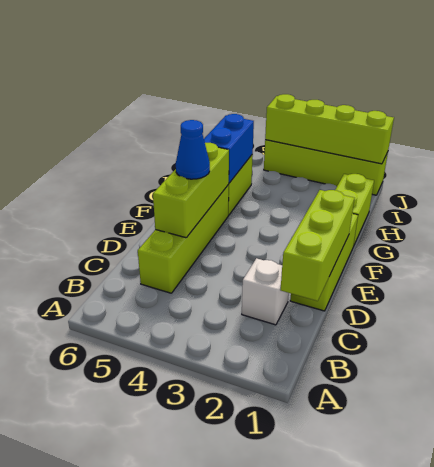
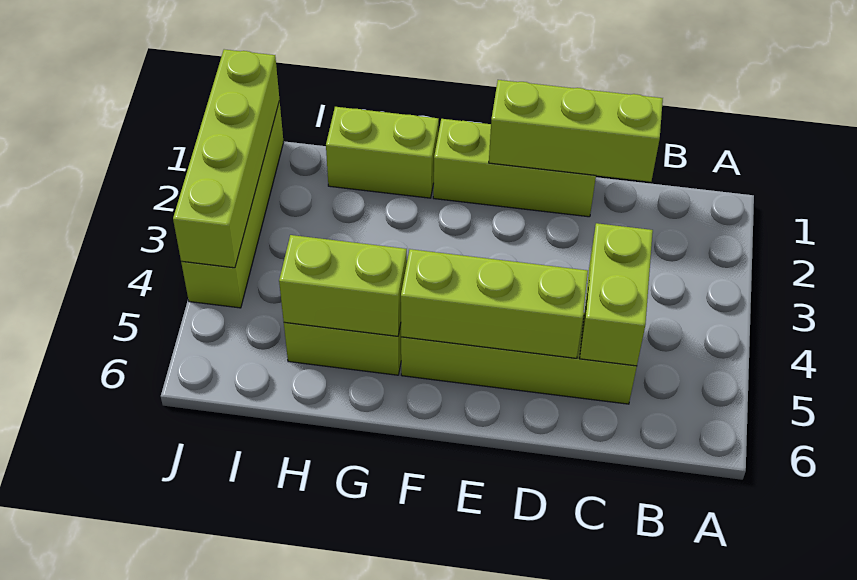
white brick C2 level 1 -> none
none -> lime brick C4:C5 level 2
blue cone E5 level 3 -> none
blue brick G5:H5 level 2 -> lime brick G5:H5 level 2

